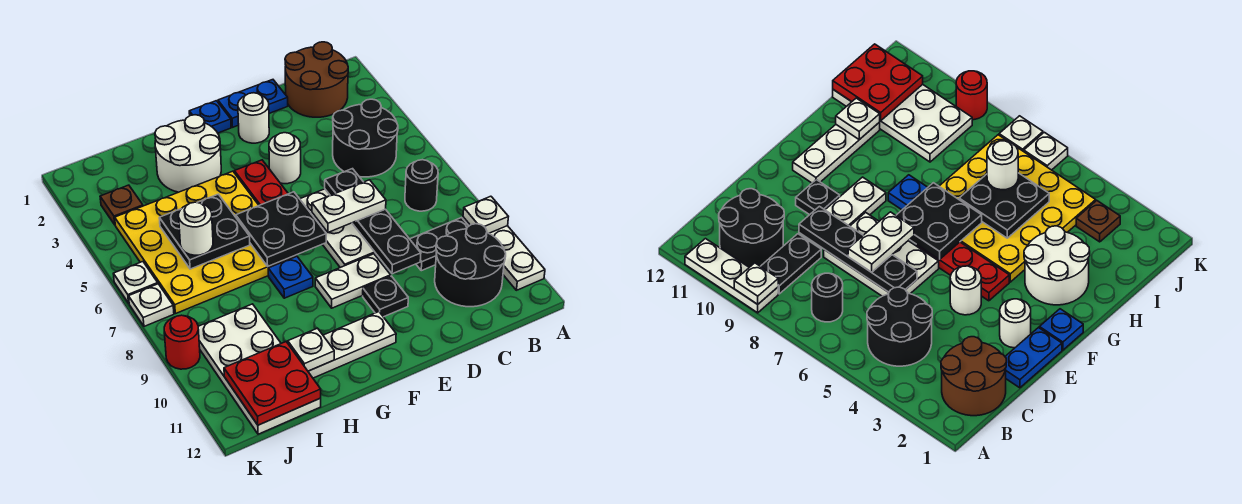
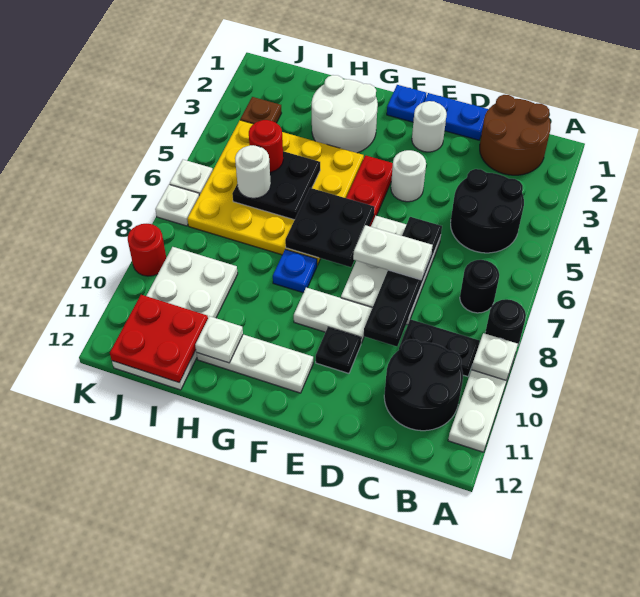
none -> black round brick A8 level 1
none -> red round brick I5 level 3

